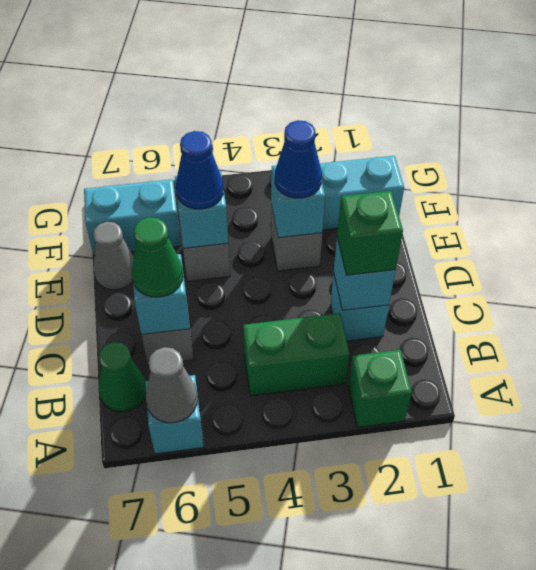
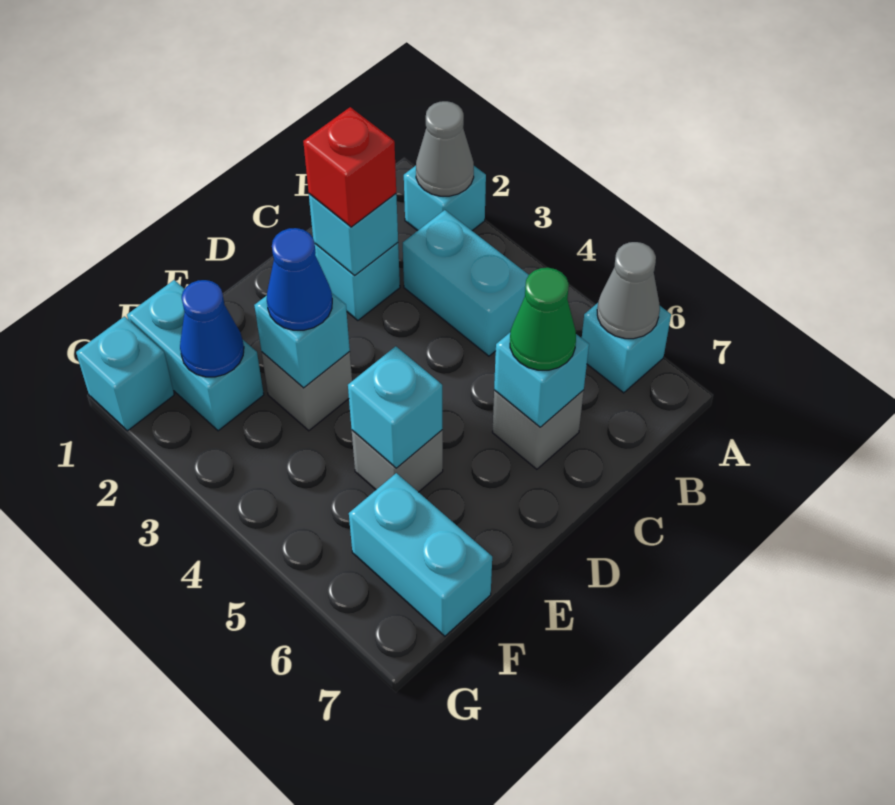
green brick A2 level 1 -> cyan brick A2 level 1
green brick B3:B4 level 1 -> cyan brick B3:B4 level 1
green cone B7 level 1 -> none
green brick C2 level 3 -> red brick C2 level 3
blue cone E5 level 3 -> blue cone F2 level 2
grey cone E7 level 1 -> grey cone A2 level 2
none -> cyan brick G1 level 1

